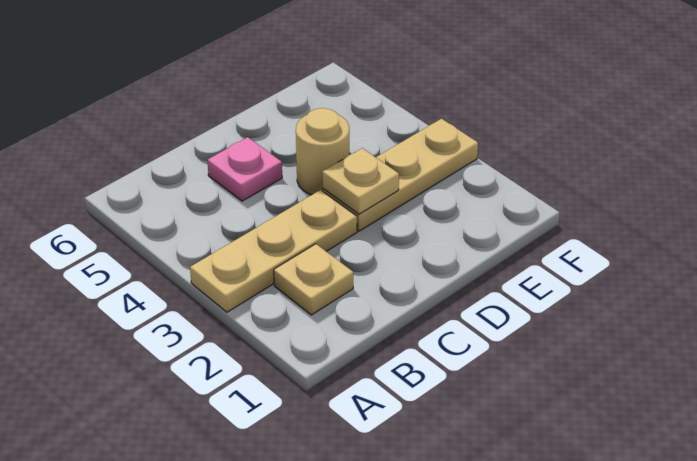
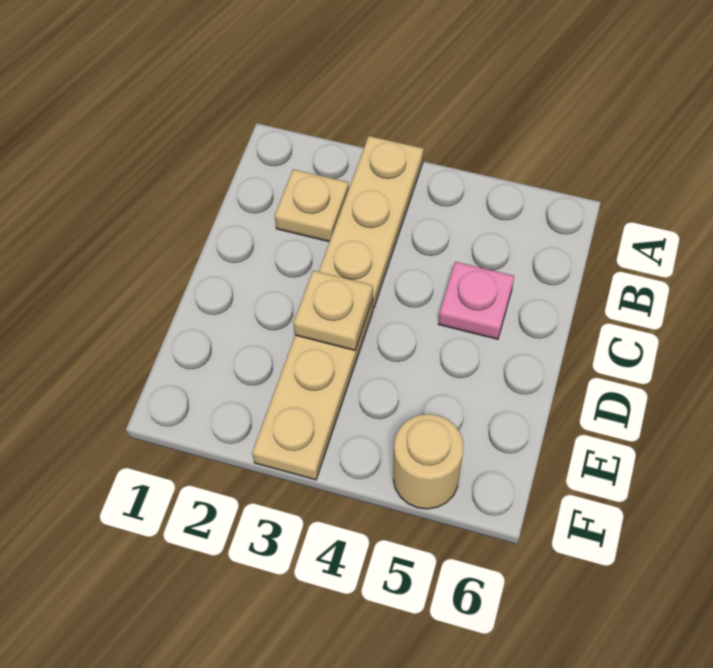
tan round brick D4 level 1 -> tan round brick F5 level 1

